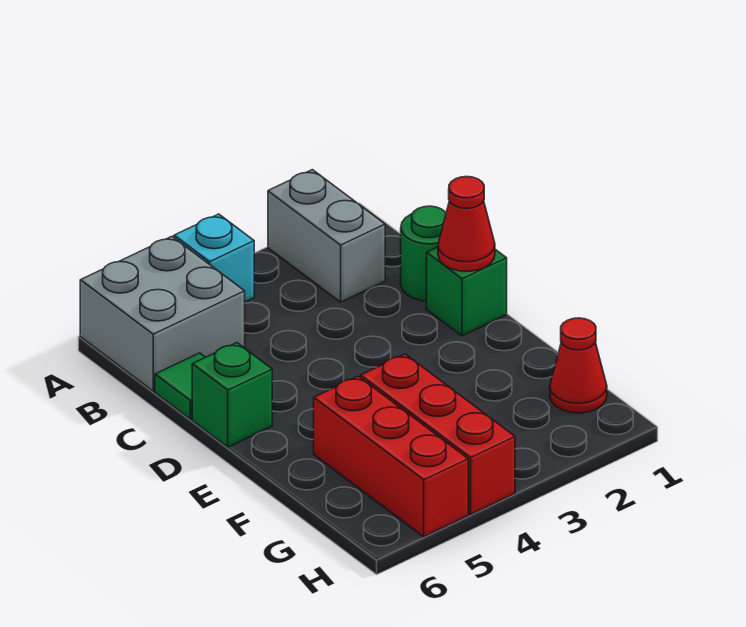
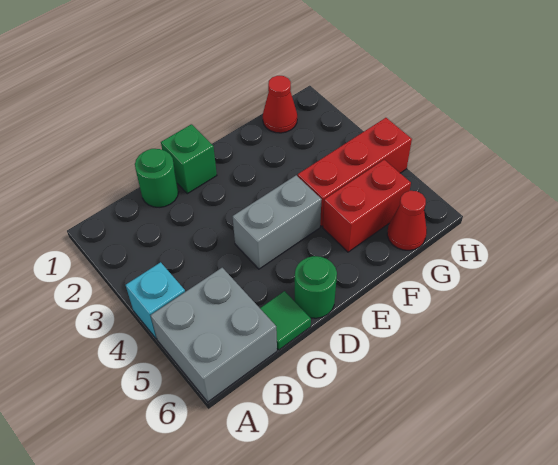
grey brick A2:B2 level 1 -> grey brick D4:E4 level 1
red cone D1 level 2 -> red cone G6 level 1
green brick D6 level 1 -> green round brick D6 level 1
red brick F5:H5 level 1 -> red brick F5:G5 level 1

